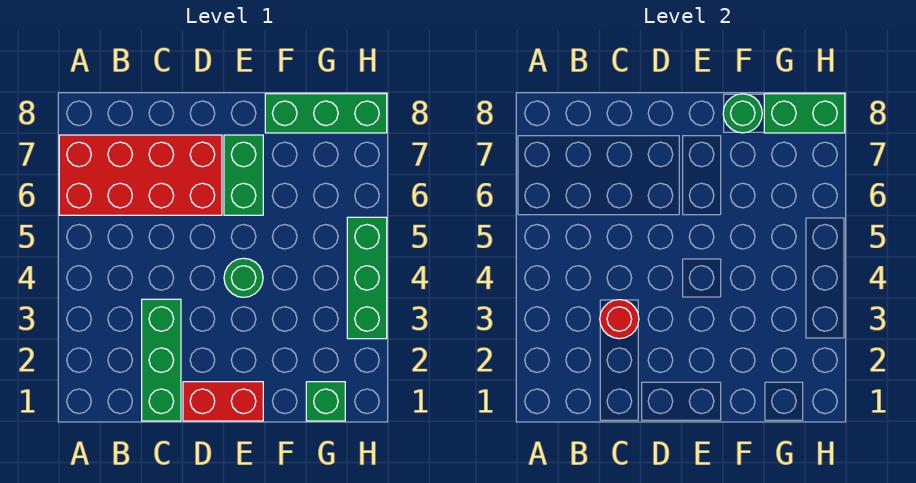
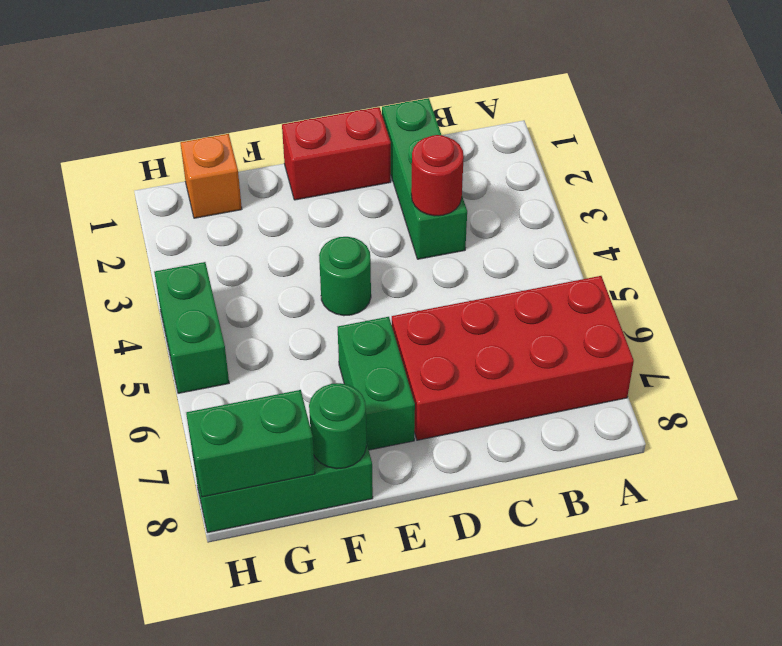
green brick G1 level 1 -> orange brick G1 level 1
green brick H3:H5 level 1 -> green brick H4:H5 level 1

